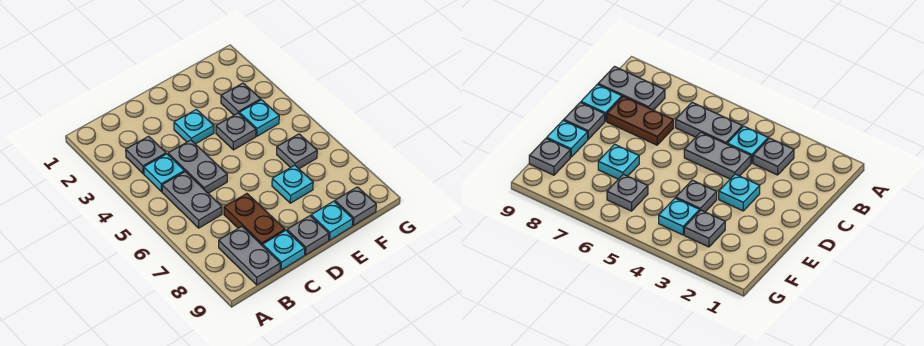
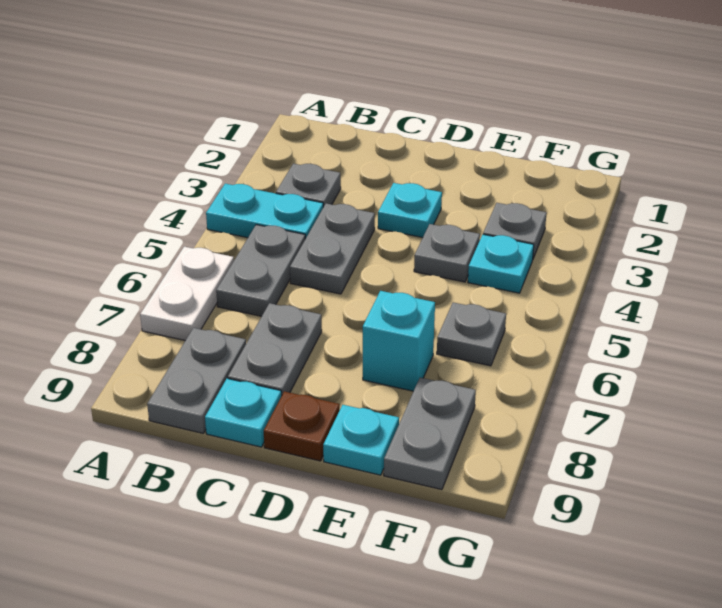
none -> white plate A6:A7 level 1
cyan plate B4 level 1 -> cyan plate A4:B4 level 1
brown plate C7:C8 level 1 -> grey plate C7:C8 level 1
grey plate D9 level 1 -> brown plate D9 level 1
cyan plate E7 level 1 -> cyan brick E7 level 1
grey plate F9 level 1 -> grey plate F8:F9 level 1

